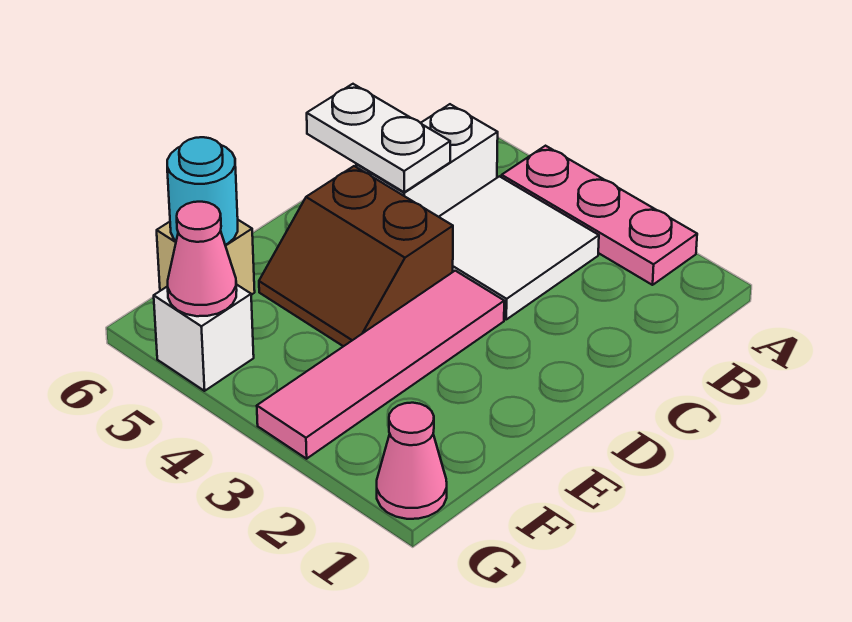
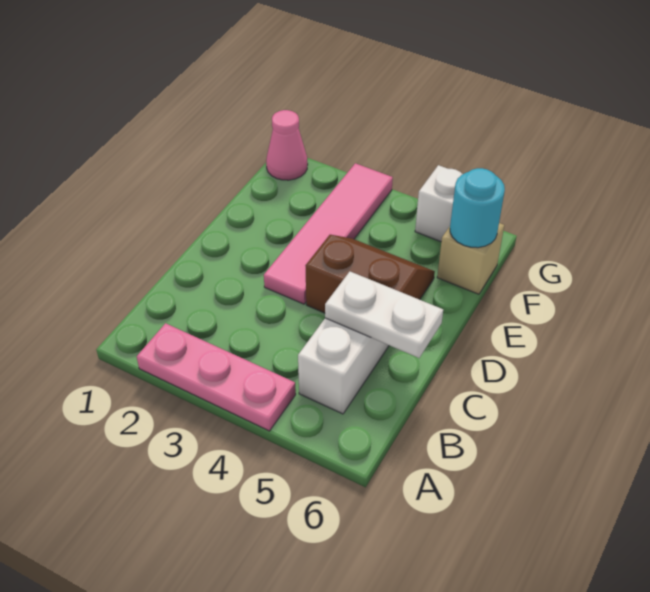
white tile B3:C4 level 1 -> none
pink cone G5 level 2 -> none

